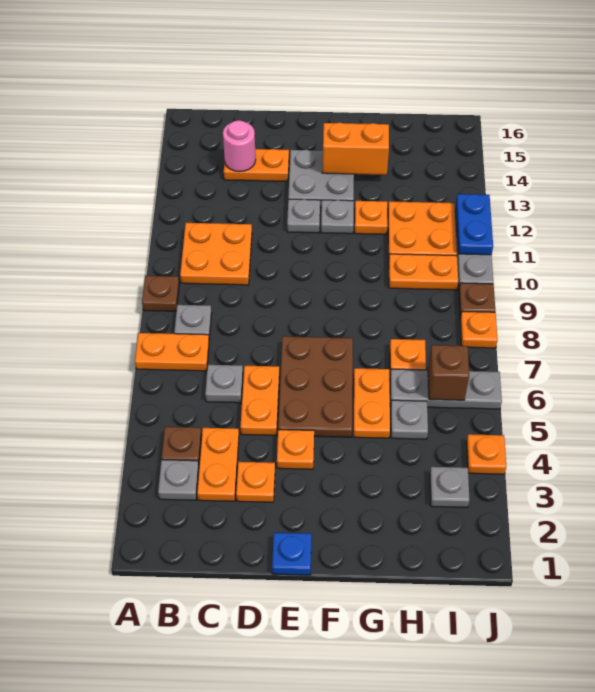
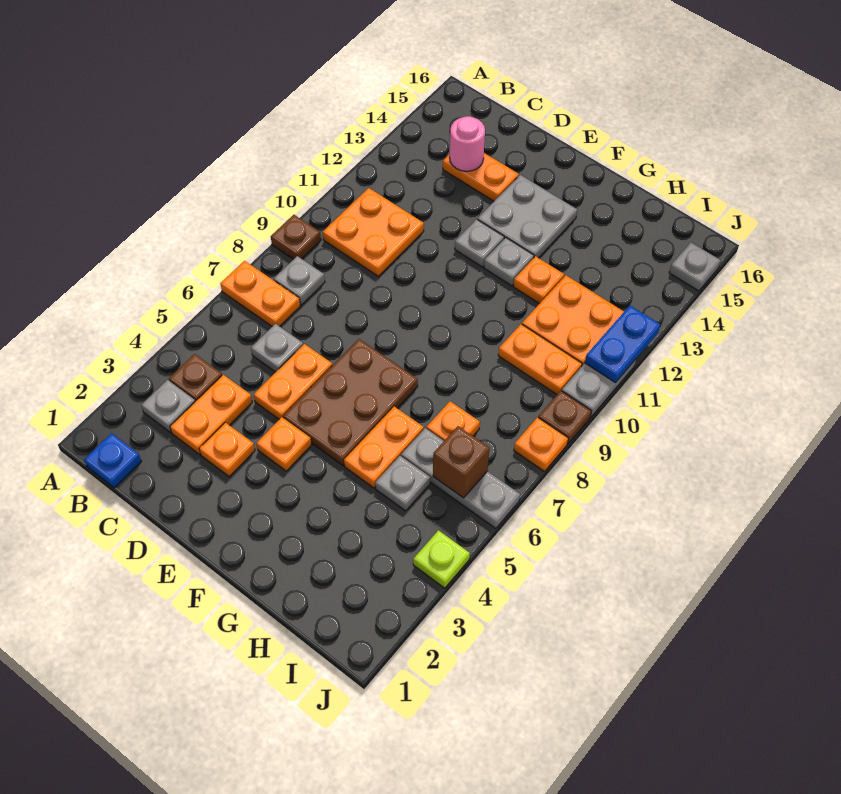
blue plate E1 level 1 -> blue plate B1 level 1
orange brick F14:G14 level 2 -> none
grey plate I3 level 1 -> grey plate J15 level 1
orange plate J4 level 1 -> lime plate J4 level 1

